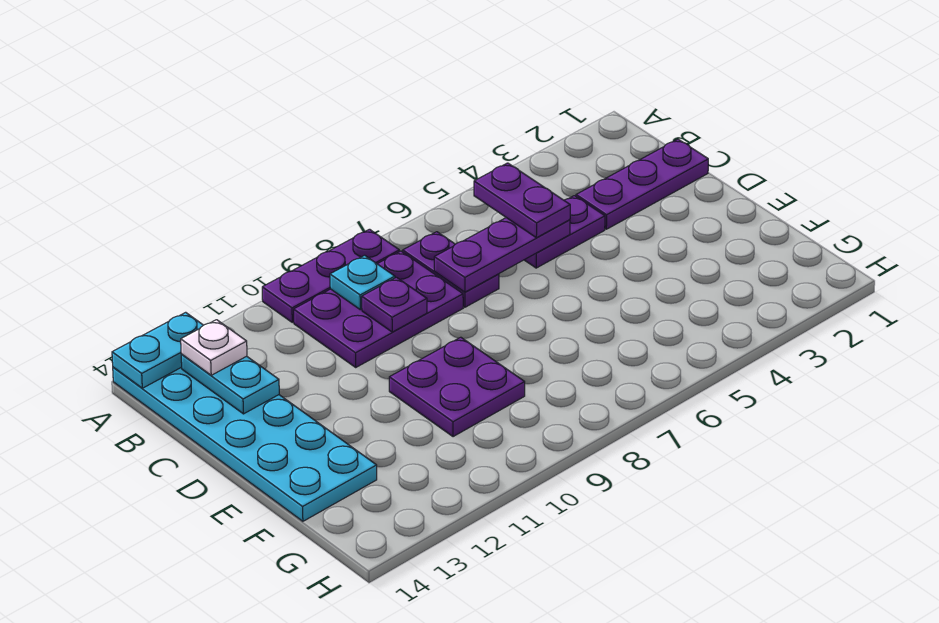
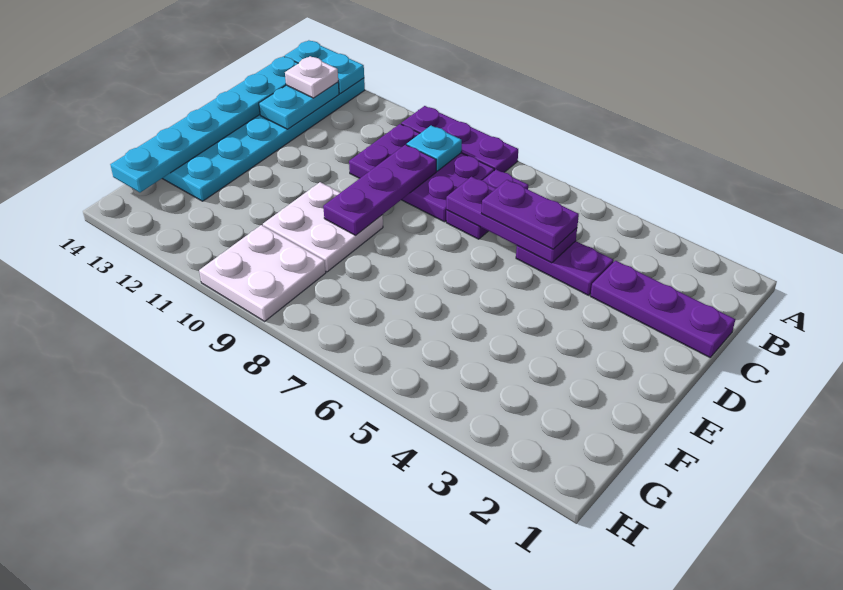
purple plate B5:C5 level 3 -> purple plate C5:C6 level 3
none -> cyan plate B14:G14 level 2
purple plate C9 level 2 -> purple plate C9:E9 level 2
purple plate E9:F10 level 1 -> white plate E9:F10 level 1
none -> white plate G9:H10 level 1

